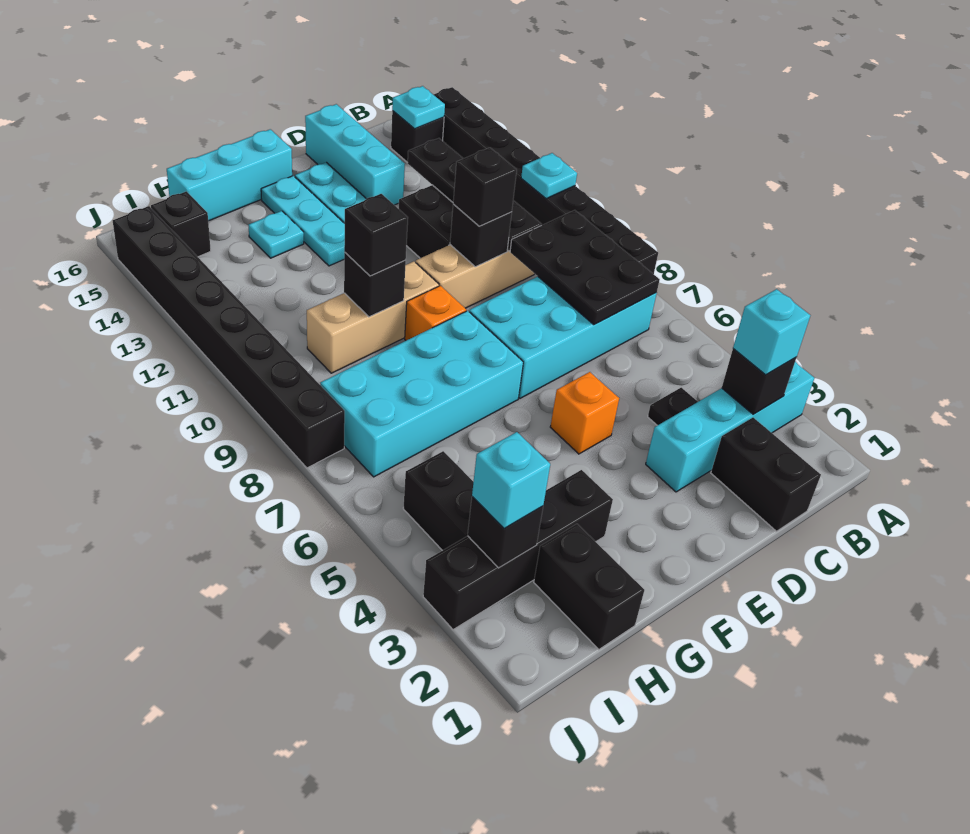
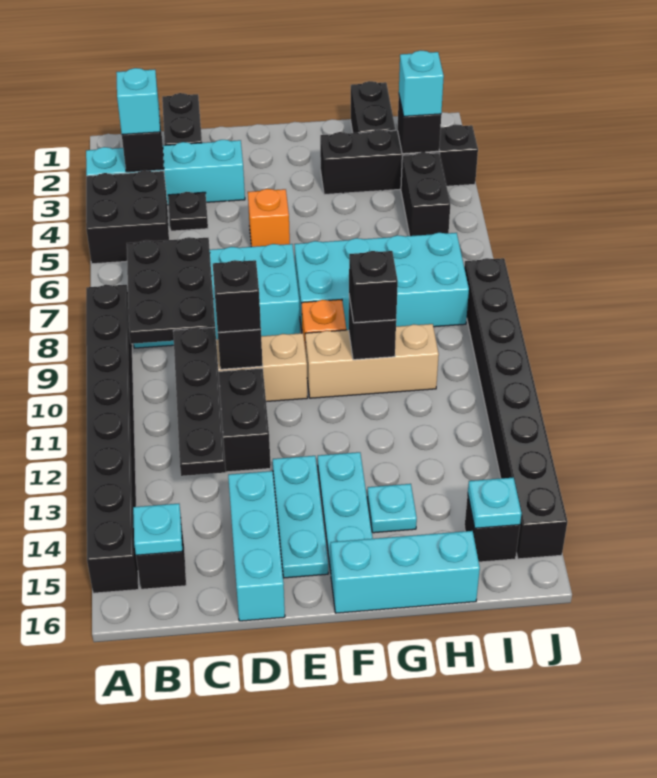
none -> black brick A4:B5 level 1
cyan plate A11 level 2 -> cyan plate I15 level 2

